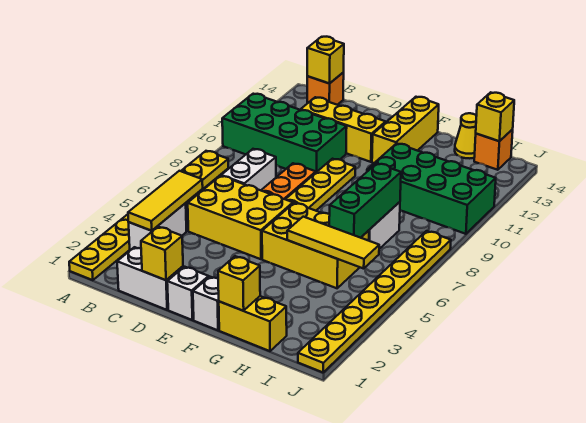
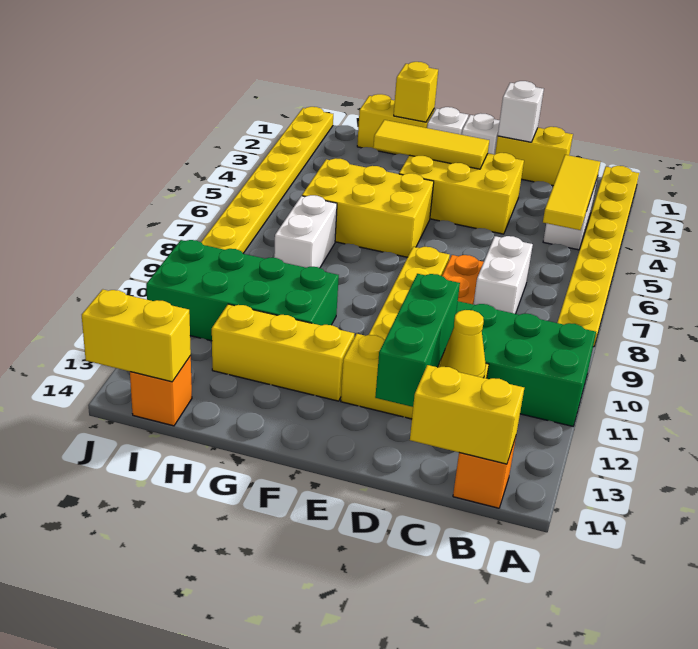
yellow brick B14 level 2 -> yellow brick B14:C14 level 2
white brick C1:D1 level 1 -> yellow brick C1:D1 level 1
yellow brick C5:E6 level 1 -> yellow brick D3:F4 level 1
yellow brick D1 level 2 -> white brick D1 level 2
yellow brick F12:F14 level 1 -> yellow brick F12:H12 level 1
yellow tile G5:I5 level 2 -> yellow tile E3:G3 level 2
green brick H6:H8 level 2 -> green brick D11:D13 level 2
yellow cone H14 level 1 -> yellow cone C12 level 2
yellow brick I14 level 2 -> yellow brick I14:J14 level 2

